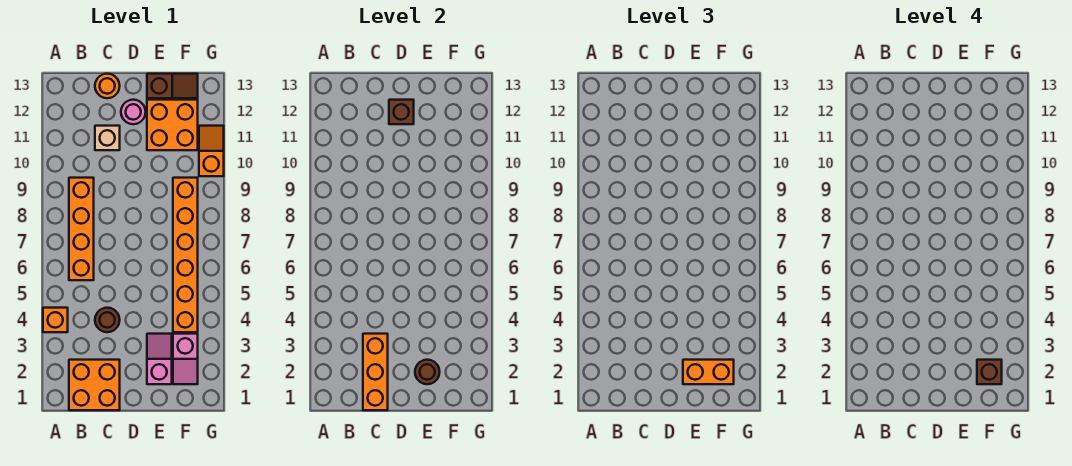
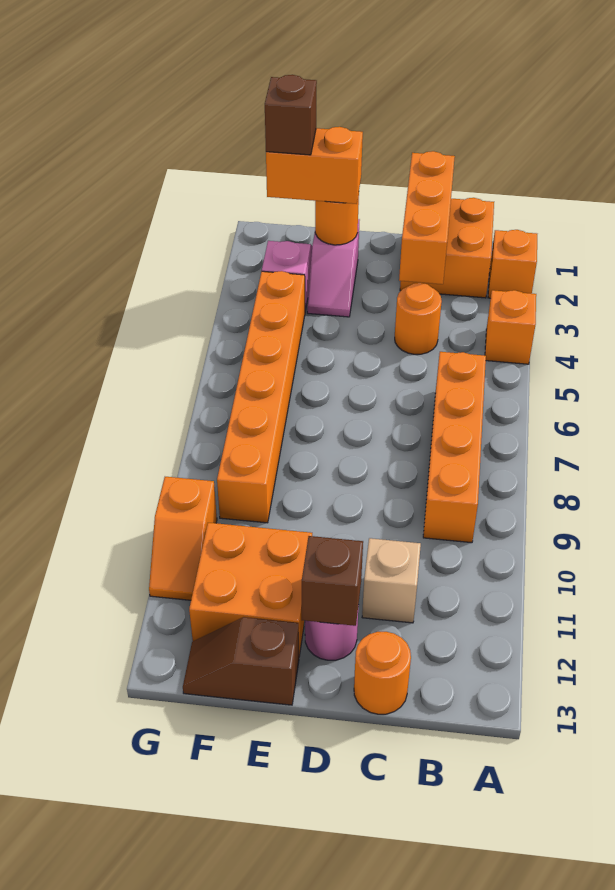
none -> orange brick A2 level 1
brown round brick C4 level 1 -> orange round brick C4 level 1
brown round brick E2 level 2 -> orange round brick E2 level 2

